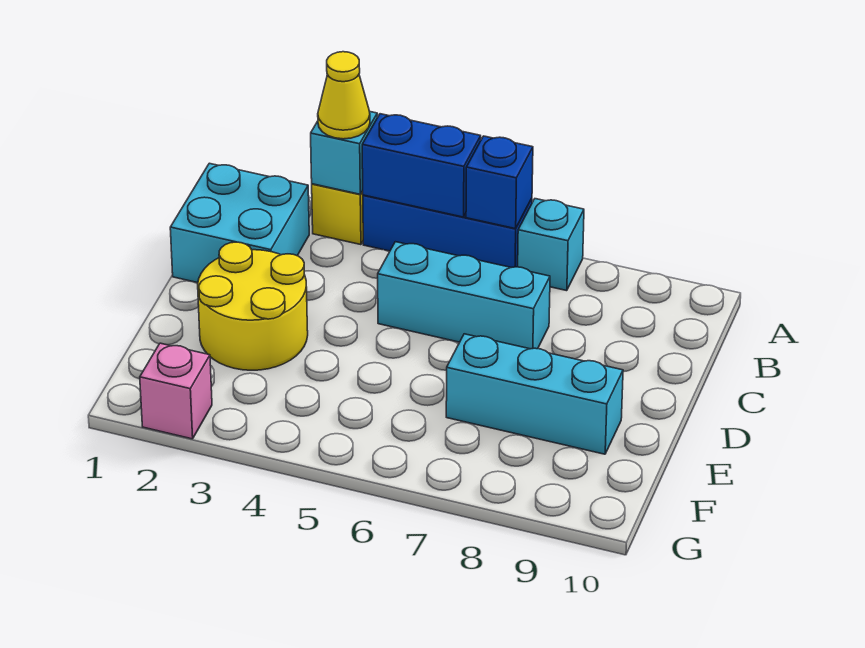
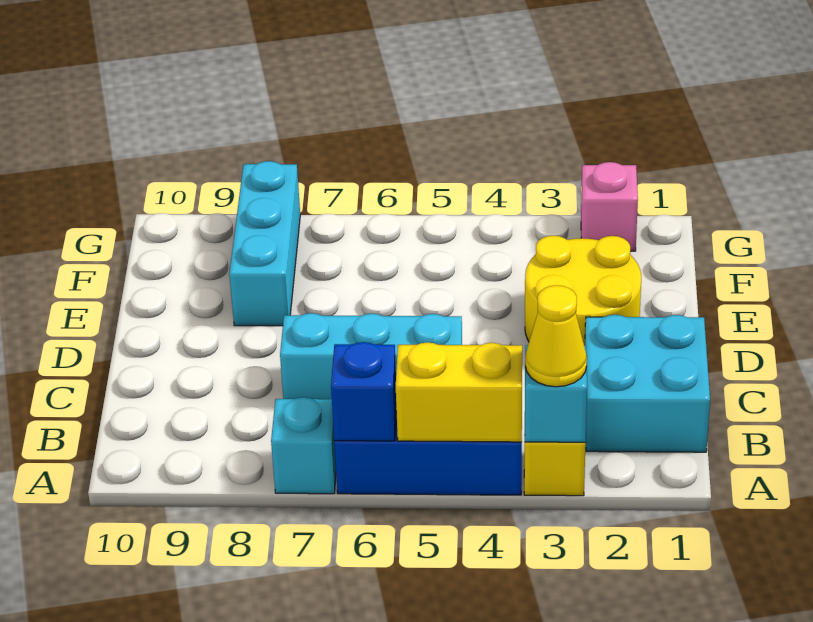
blue brick A4:A5 level 2 -> yellow brick A4:A5 level 2
cyan brick E7:E9 level 1 -> cyan brick E8:G8 level 1

